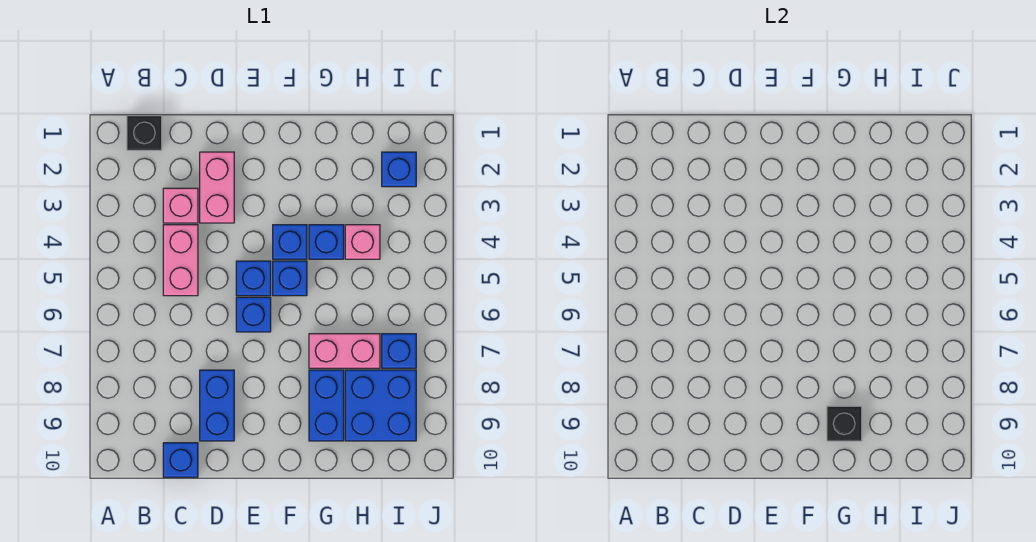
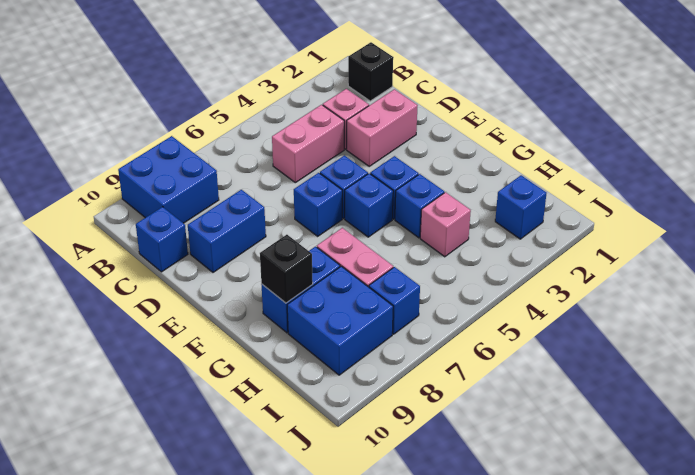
none -> blue brick A8:B9 level 1

